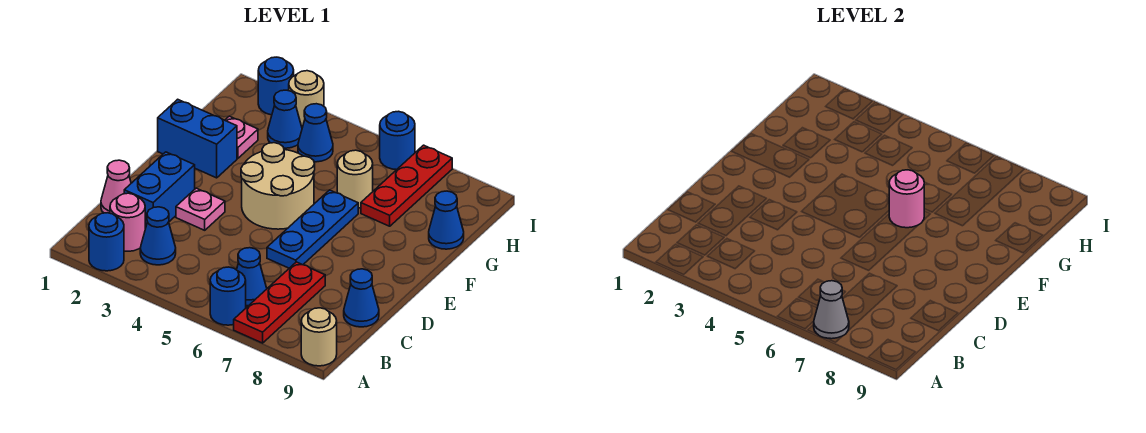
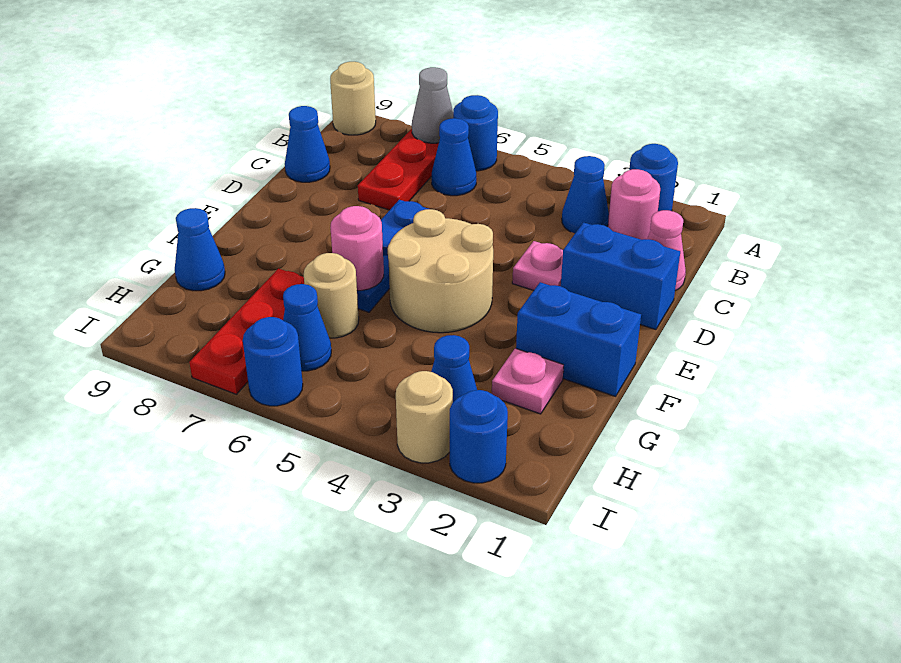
blue brick C2:D2 level 1 -> blue brick D1:D2 level 1
blue cone H4 level 1 -> blue cone H6 level 1

